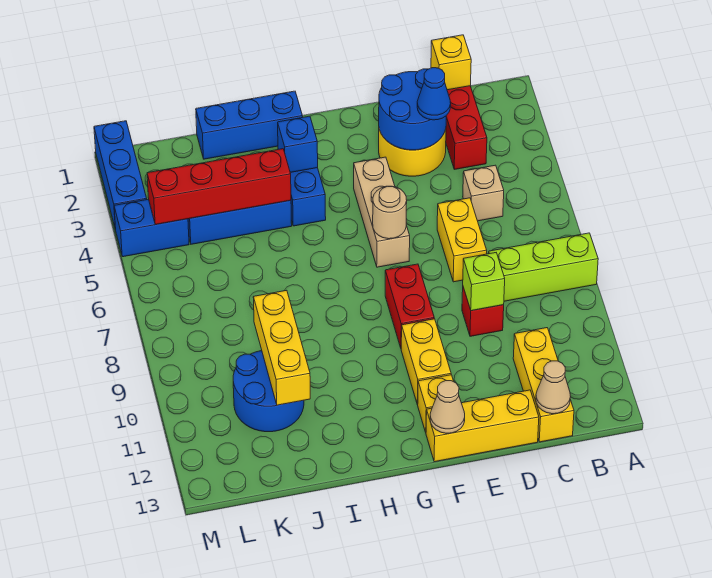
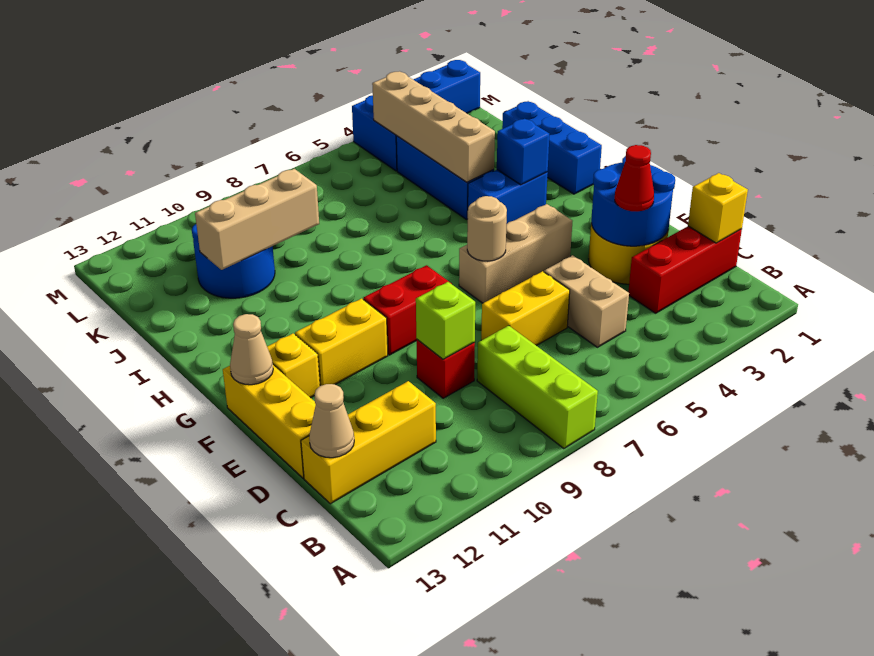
tan brick C5 level 1 -> tan brick C5:D5 level 1
blue cone D3 level 3 -> red cone D3 level 3
red brick I4:L4 level 2 -> tan brick I4:L4 level 2
yellow brick J9:J11 level 2 -> tan brick J9:J11 level 2

